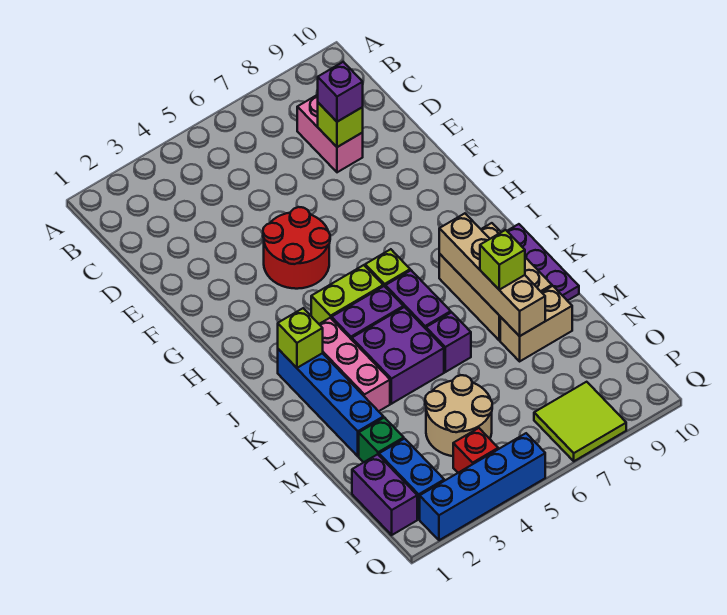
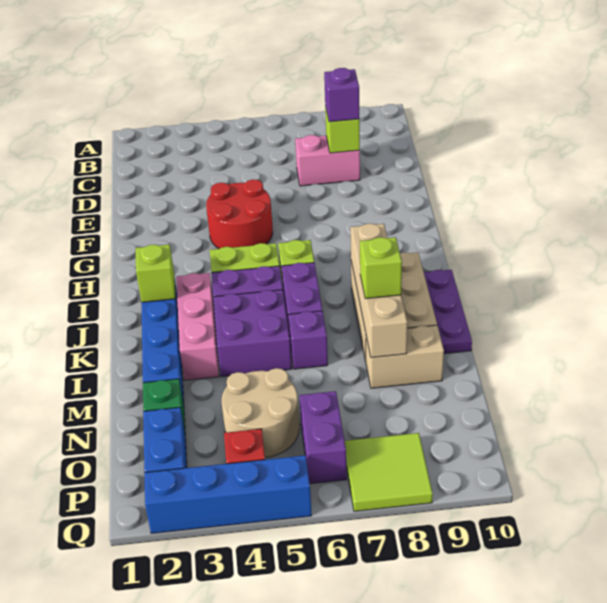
pink brick C8:D8 level 1 -> pink brick D7:D8 level 1
purple brick O1:P1 level 1 -> purple brick O6:P6 level 1

